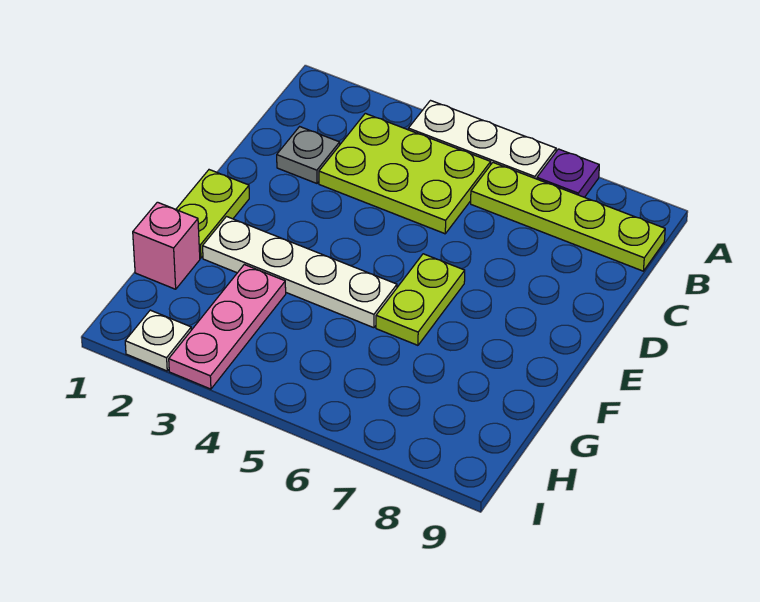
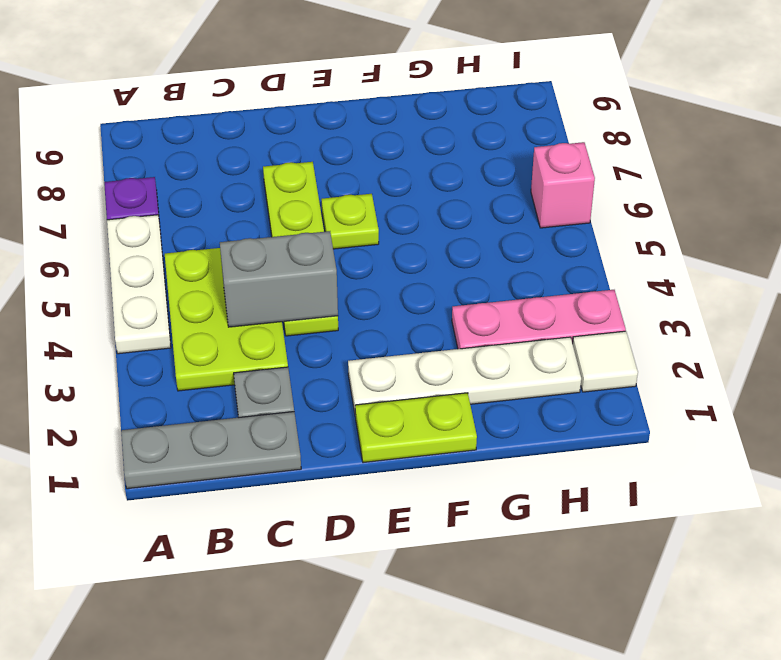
none -> grey plate A1:C1 level 1
lime plate B6:B9 level 1 -> lime plate D4:D7 level 1
none -> grey brick C4:D4 level 2
lime plate E6:F6 level 1 -> lime plate E6 level 1
white plate F2:F5 level 1 -> white plate E2:H2 level 1
pink brick G1 level 1 -> pink brick I6 level 1
white plate I2 level 1 -> white tile I2 level 1

